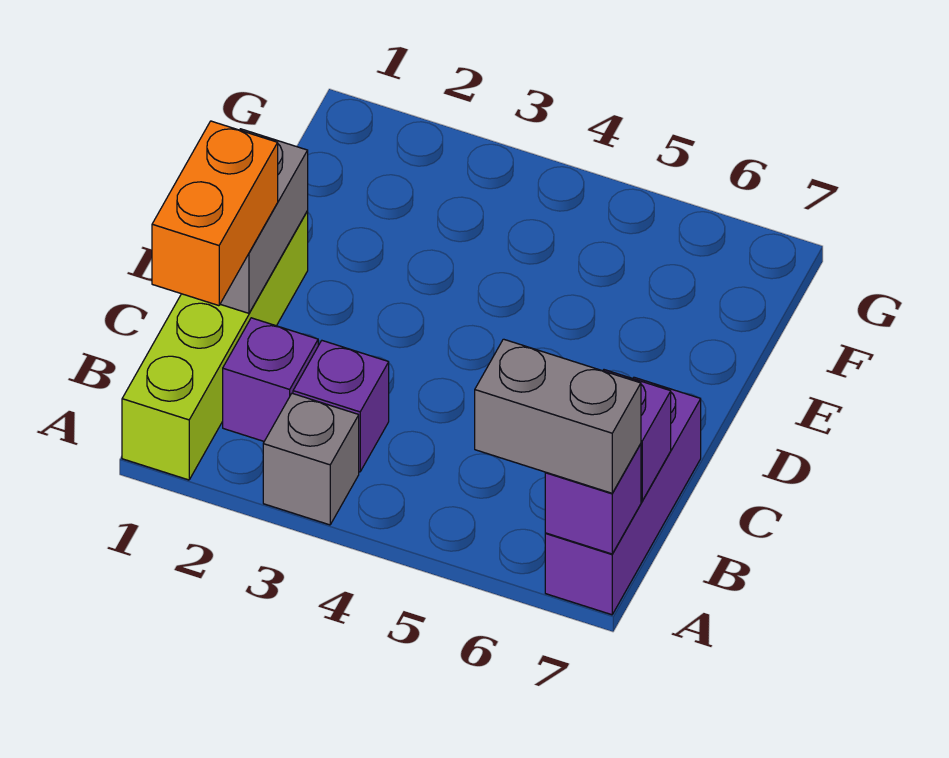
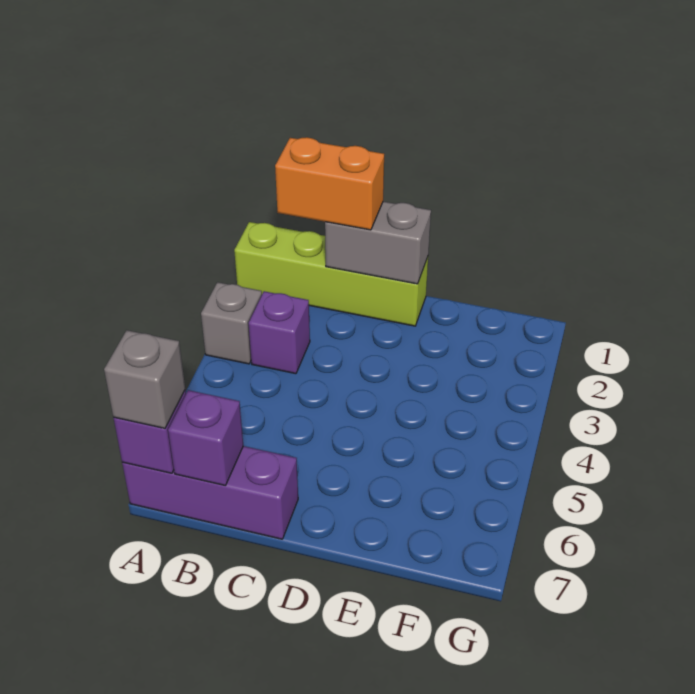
grey brick A6:A7 level 3 -> grey brick A7 level 3
purple brick B2 level 1 -> none

